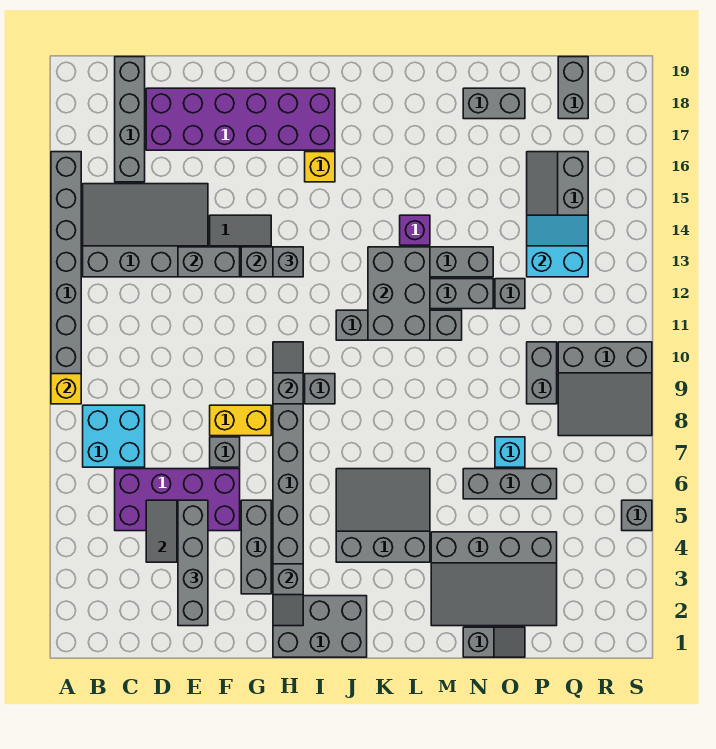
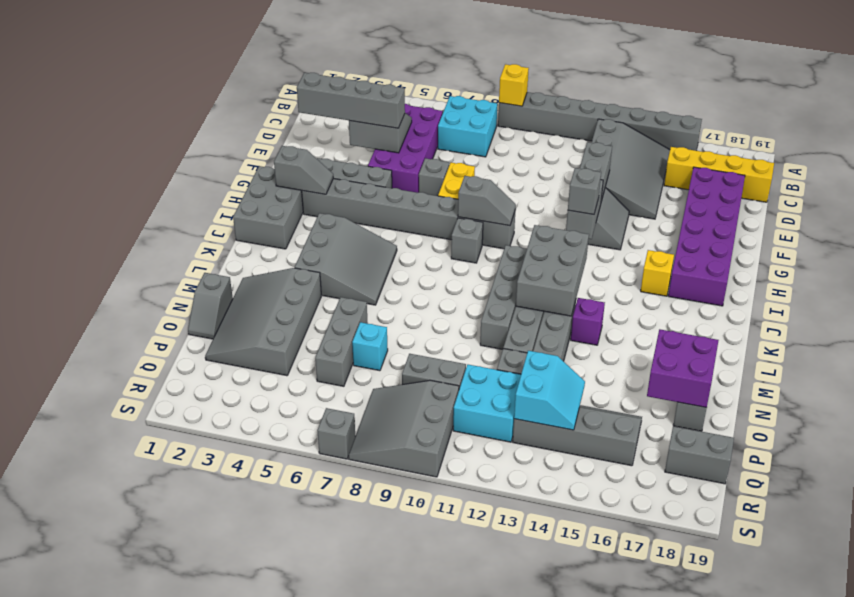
grey brick C16:C19 level 1 -> yellow brick C16:C19 level 1
grey slope H2:H3 level 2 top 3 -> grey slope H2:H3 level 2 top 2
grey brick K11:L13 level 2 -> grey brick J12:L13 level 2
none -> purple brick N17:O18 level 2
none -> cyan brick P11:Q12 level 1
grey brick S5 level 1 -> grey brick S7 level 1

